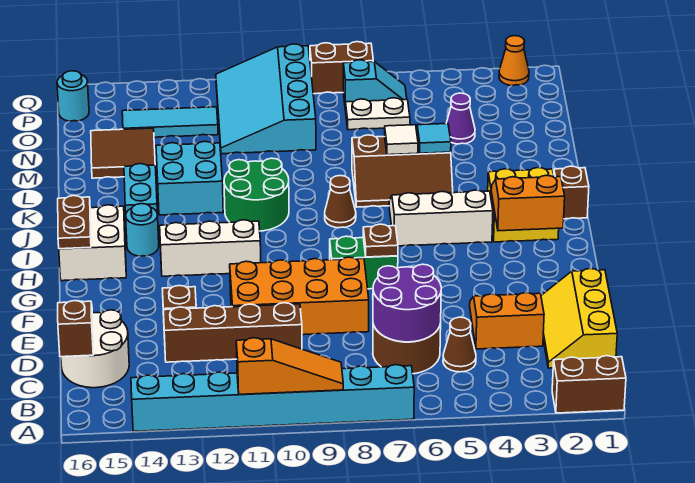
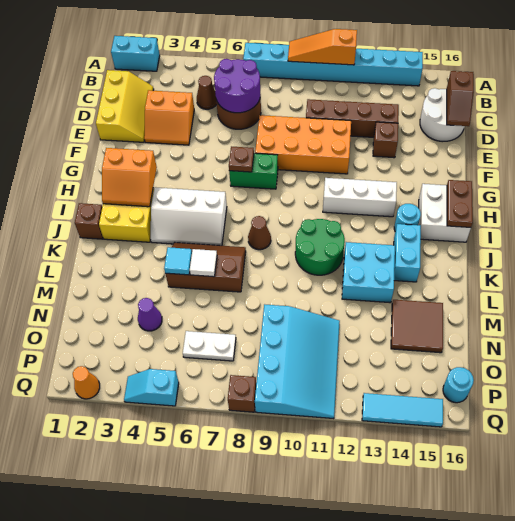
brown brick A1:A2 level 1 -> cyan brick A1:A2 level 1
cyan tile O12:O14 level 1 -> cyan tile Q13:Q15 level 1
cyan slope P6:P7 level 1 top 7 -> cyan slope Q4:Q5 level 1 top 5
brown brick Q7:Q8 level 1 -> brown brick Q8 level 1

